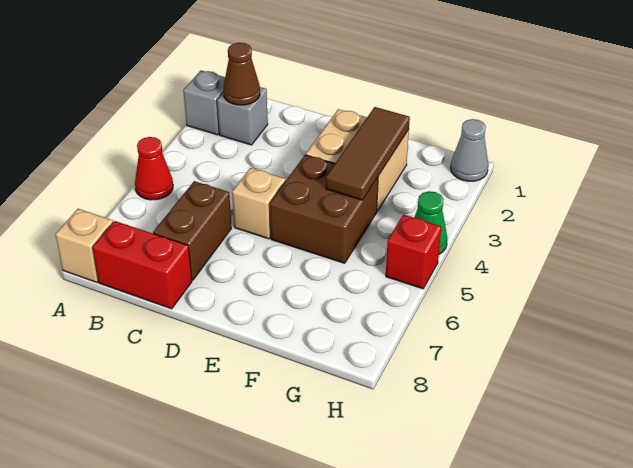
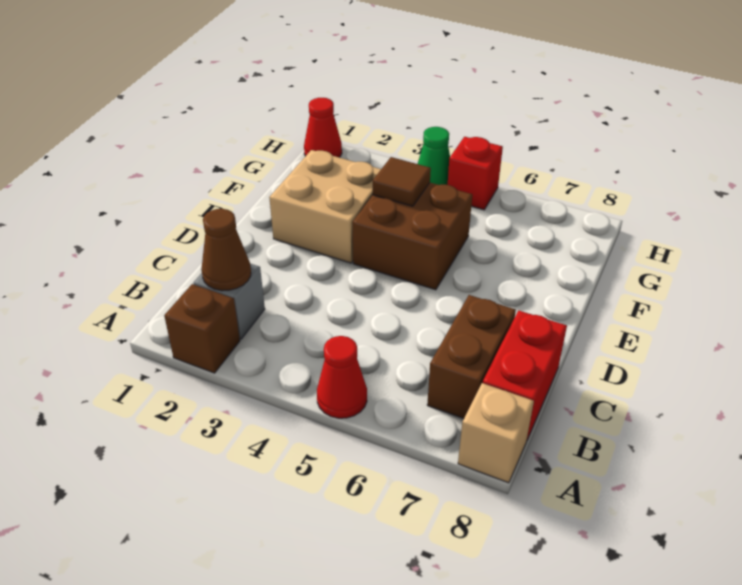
grey brick A2 level 1 -> brown brick A2 level 1
brown brick C6:C7 level 1 -> brown brick B7:C7 level 1
tan brick D5 level 1 -> none
brown tile F2:F4 level 2 -> brown tile F4 level 2
grey cone H1 level 1 -> red cone H1 level 1

